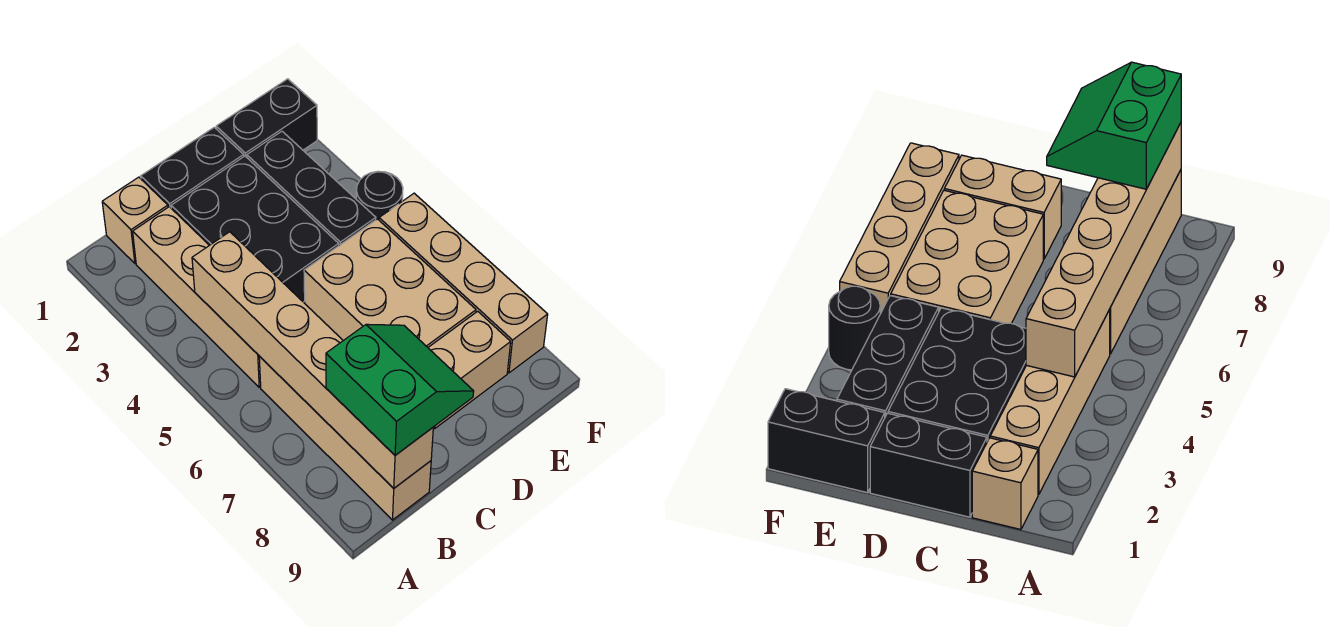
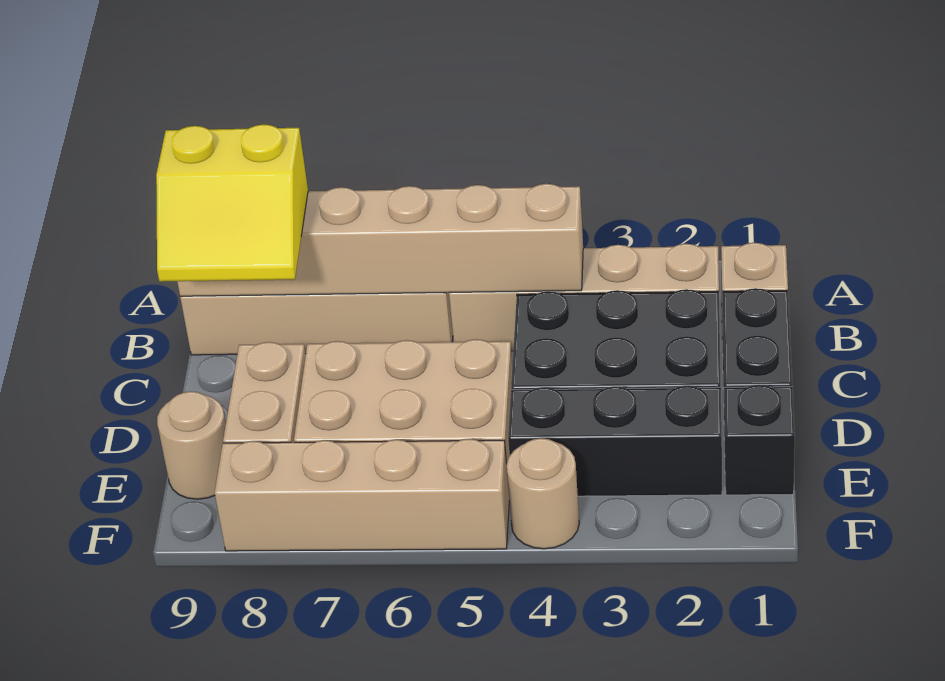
green slope B8:C9 level 3 top B -> yellow slope B8:C9 level 3 top B
black brick E1:F1 level 1 -> black brick E1 level 1
none -> tan round brick E9 level 1
black round brick F4 level 1 -> tan round brick F4 level 1

